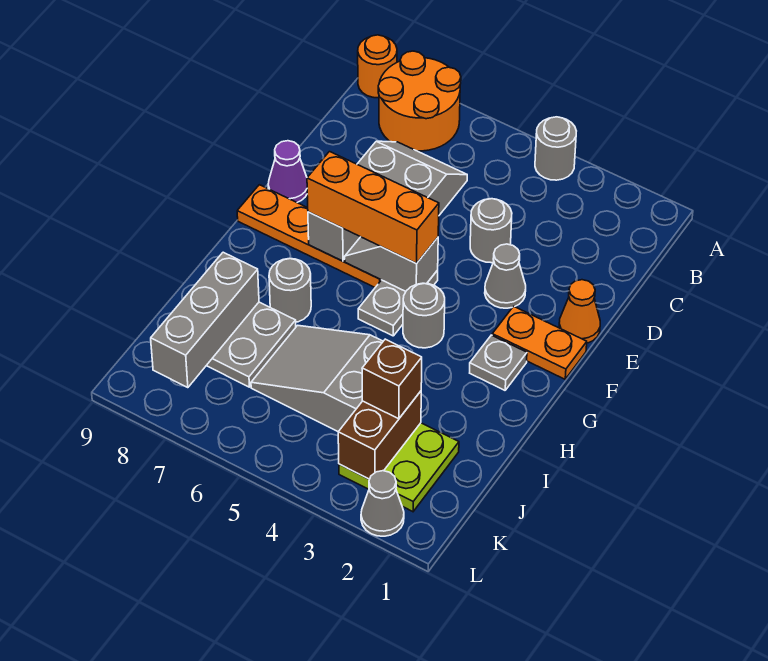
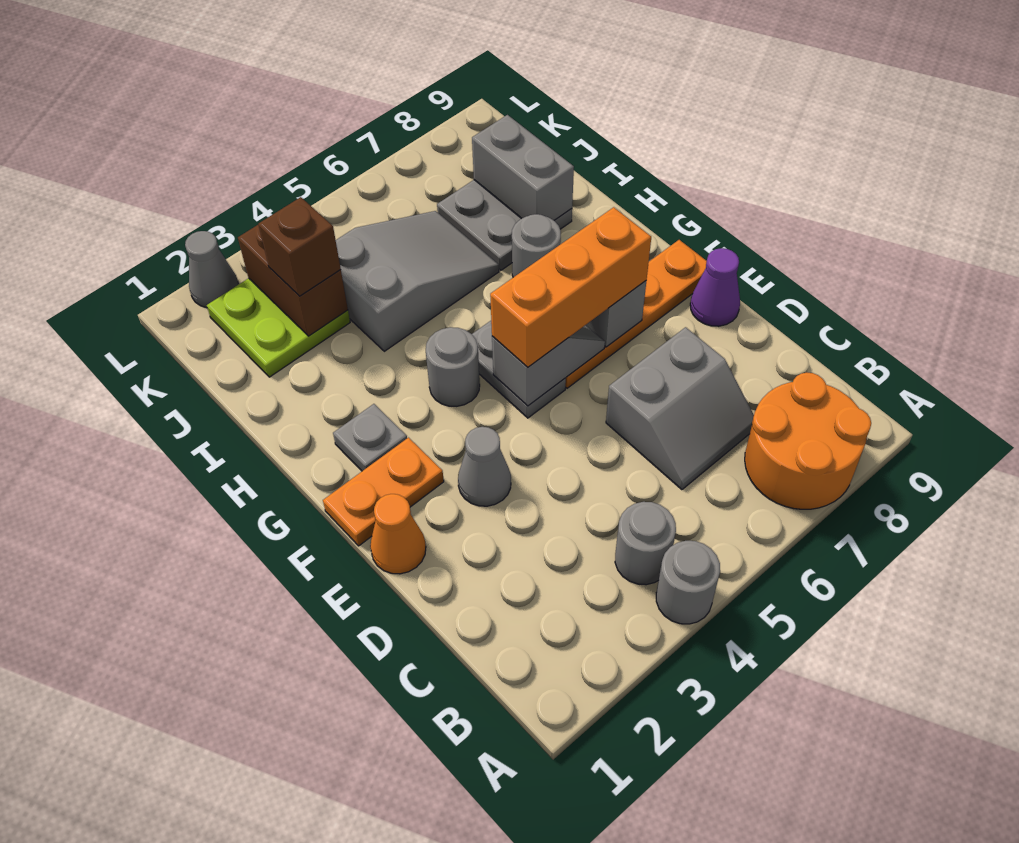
orange round brick A9 level 1 -> none
grey round brick D4 level 1 -> grey round brick B4 level 1
grey brick I8:K8 level 2 -> grey brick I8:J8 level 2

